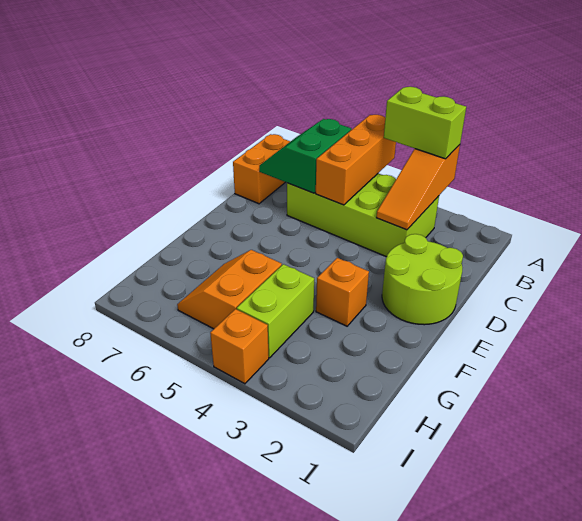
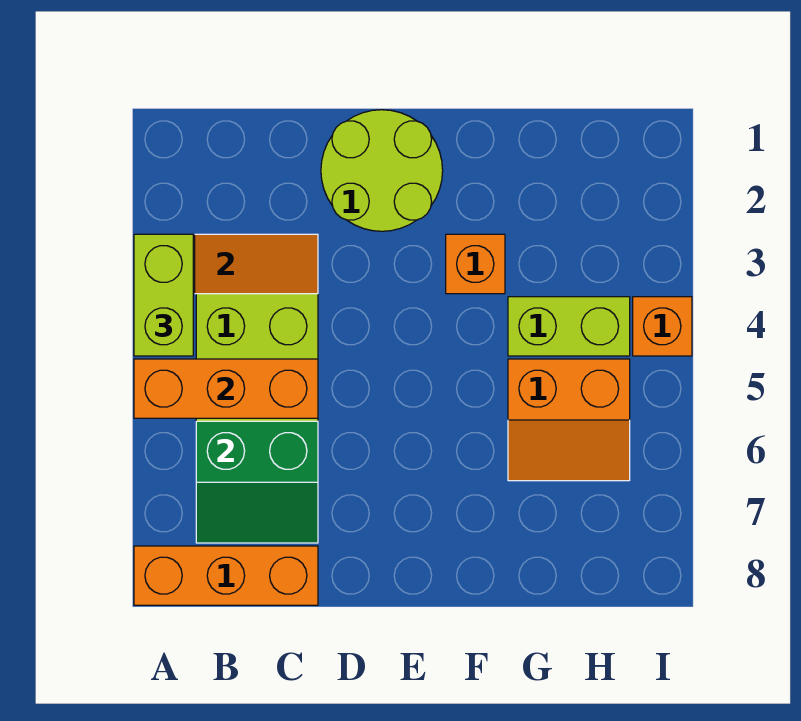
orange brick B8:C8 level 1 -> orange brick A8:C8 level 1

